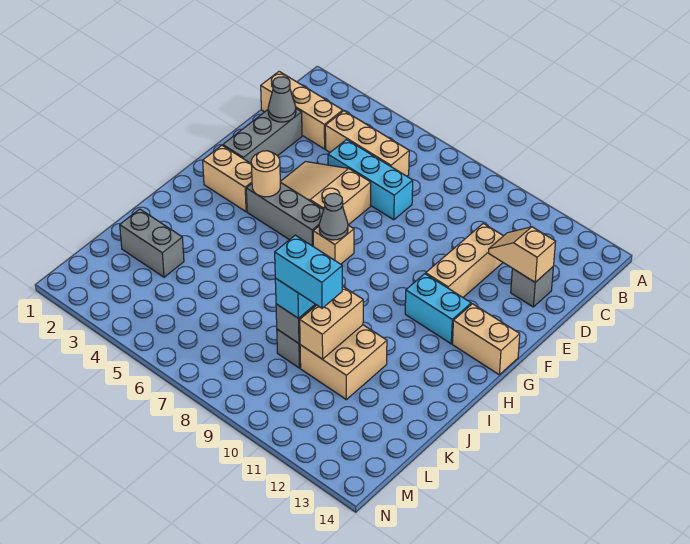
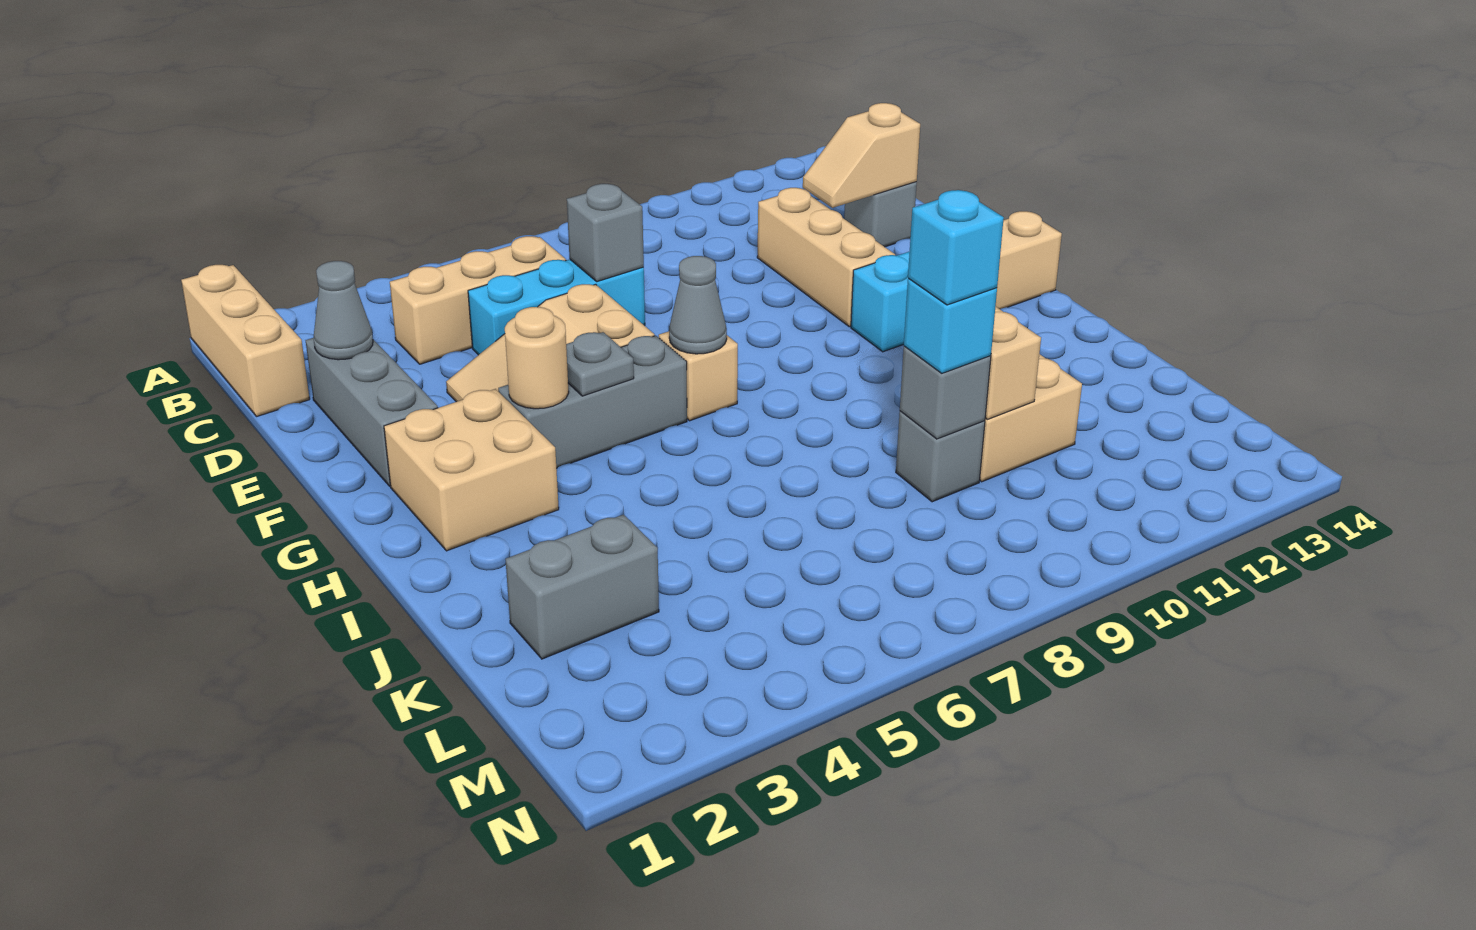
tan brick C1:C3 level 1 -> tan brick A1:C1 level 1
none -> grey brick D7 level 2
tan brick G2:G3 level 1 -> tan brick G2:H3 level 1
none -> grey plate G5 level 2
cyan brick K9:K10 level 4 -> cyan brick K9 level 4

